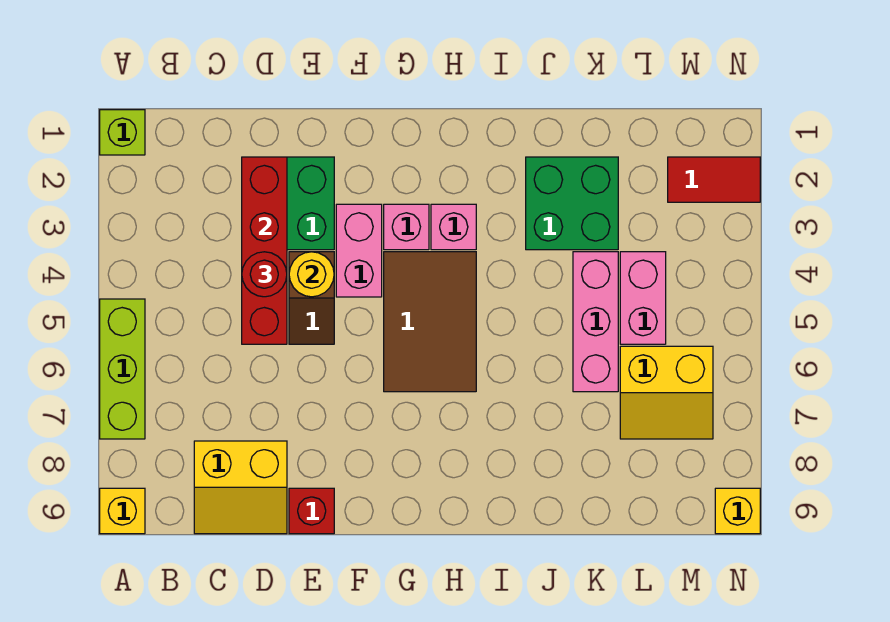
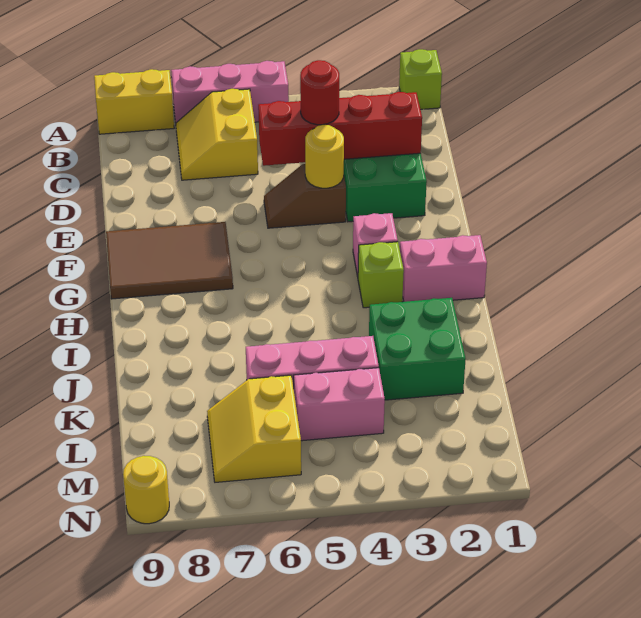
lime brick A5:A7 level 1 -> pink brick A5:A7 level 1
yellow brick A9 level 1 -> yellow brick A8:A9 level 1
yellow slope C8:D9 level 1 top 8 -> yellow slope B6:C7 level 1 top 6
red brick E9 level 1 -> none
pink brick F3:F4 level 1 -> pink brick H1:H2 level 1
brown tile G4:H6 level 1 -> brown tile F7:G9 level 1
pink brick H3 level 1 -> lime brick H3 level 1
red tile M2:N2 level 1 -> none
yellow brick N9 level 1 -> yellow round brick N9 level 1

